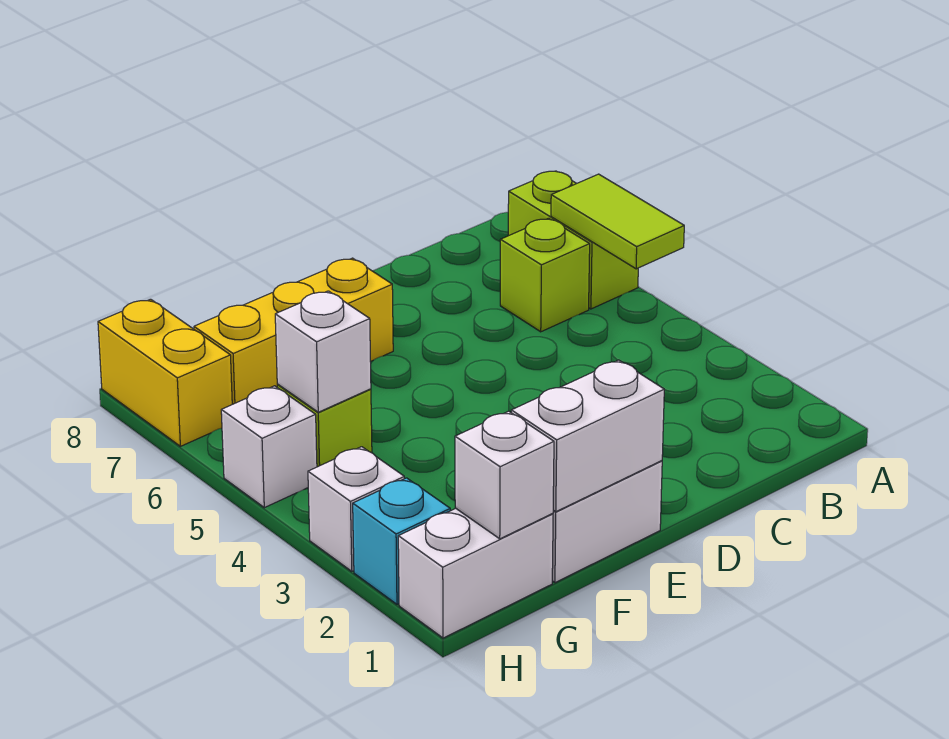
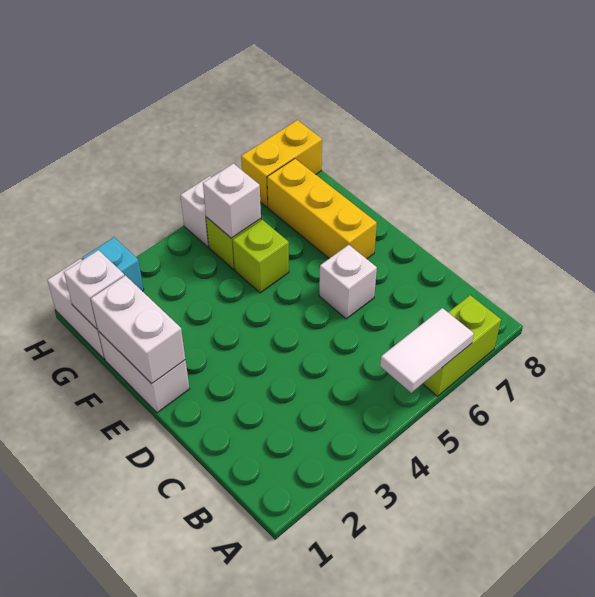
lime tile A5:A6 level 2 -> white tile A5:A6 level 2
lime brick B6 level 1 -> lime brick F5 level 1
white brick H3 level 1 -> white brick D6 level 1

